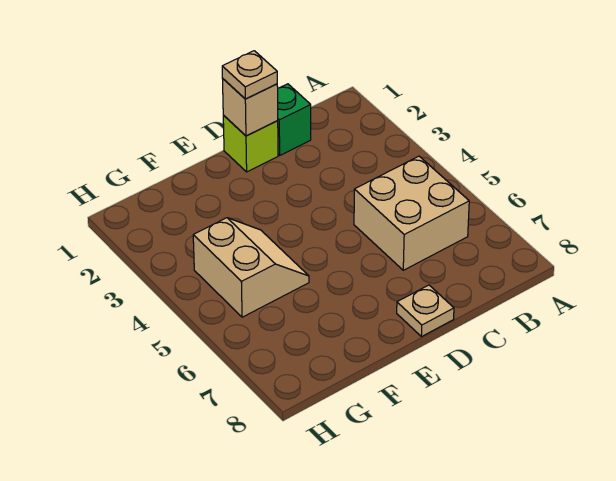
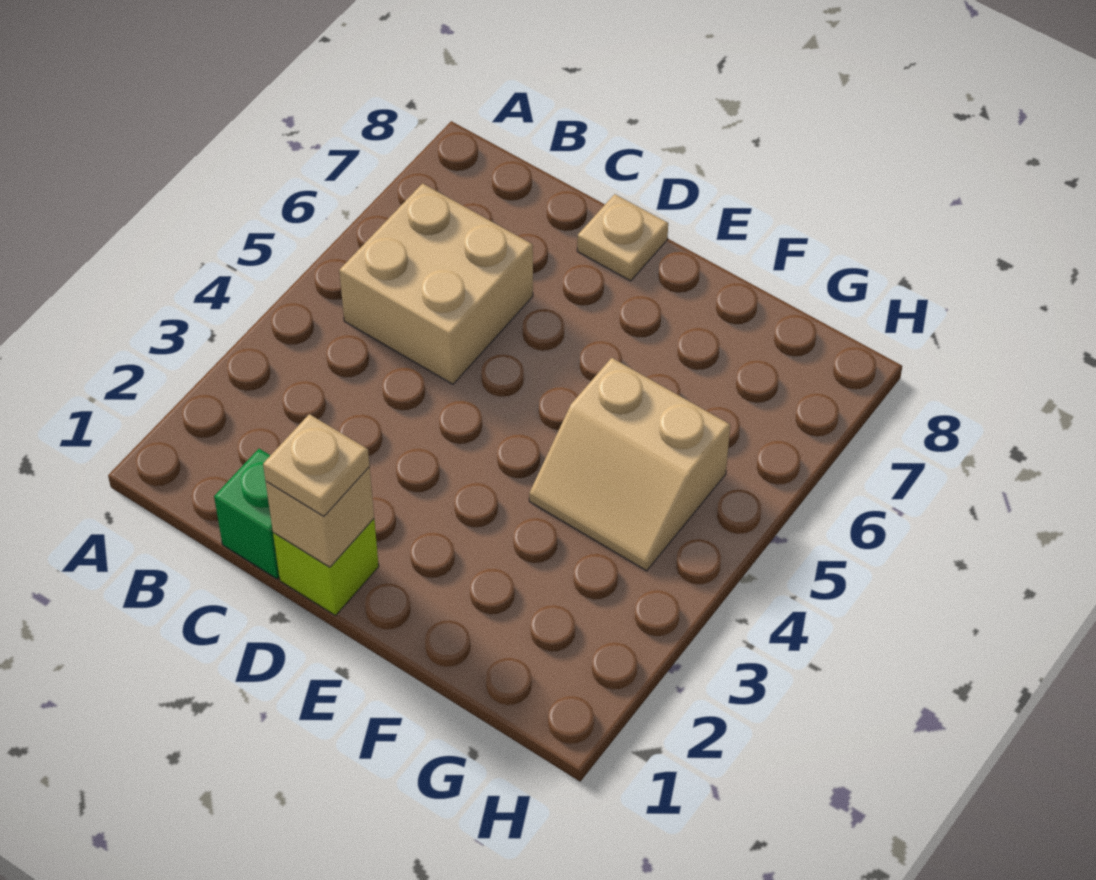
tan slope F4:G5 level 1 top G -> tan slope F4:G5 level 1 top 5

